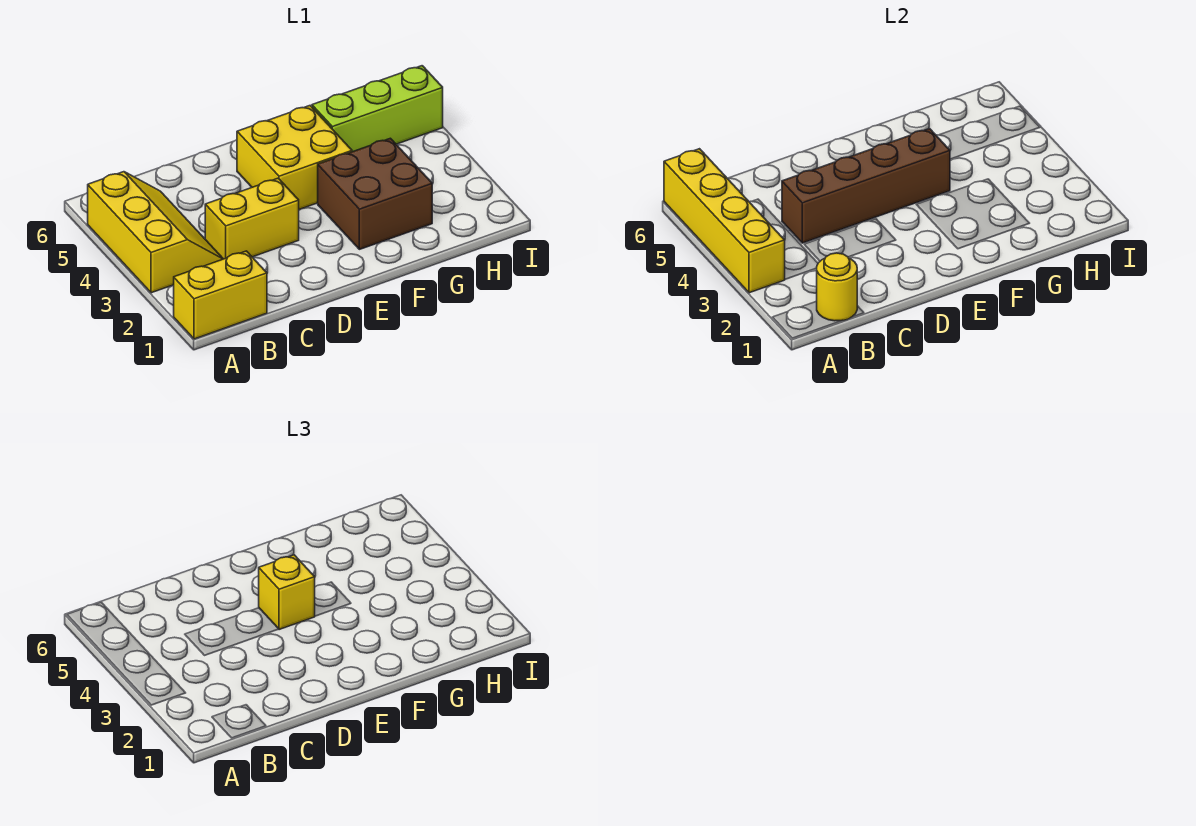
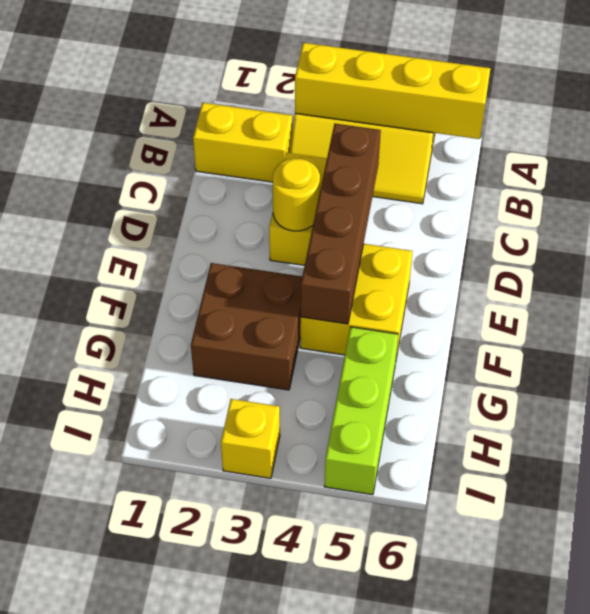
yellow brick A1:B1 level 1 -> yellow brick B1:B2 level 1
yellow round brick B1 level 2 -> yellow round brick D3 level 2
yellow brick E4 level 3 -> yellow brick I3 level 1

